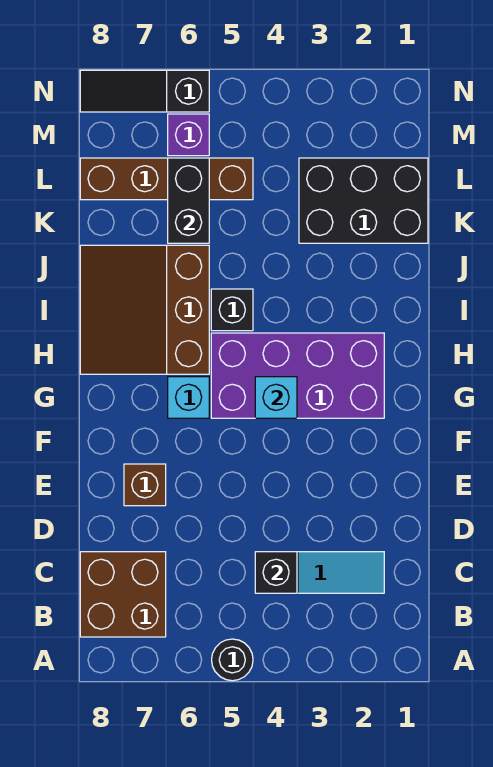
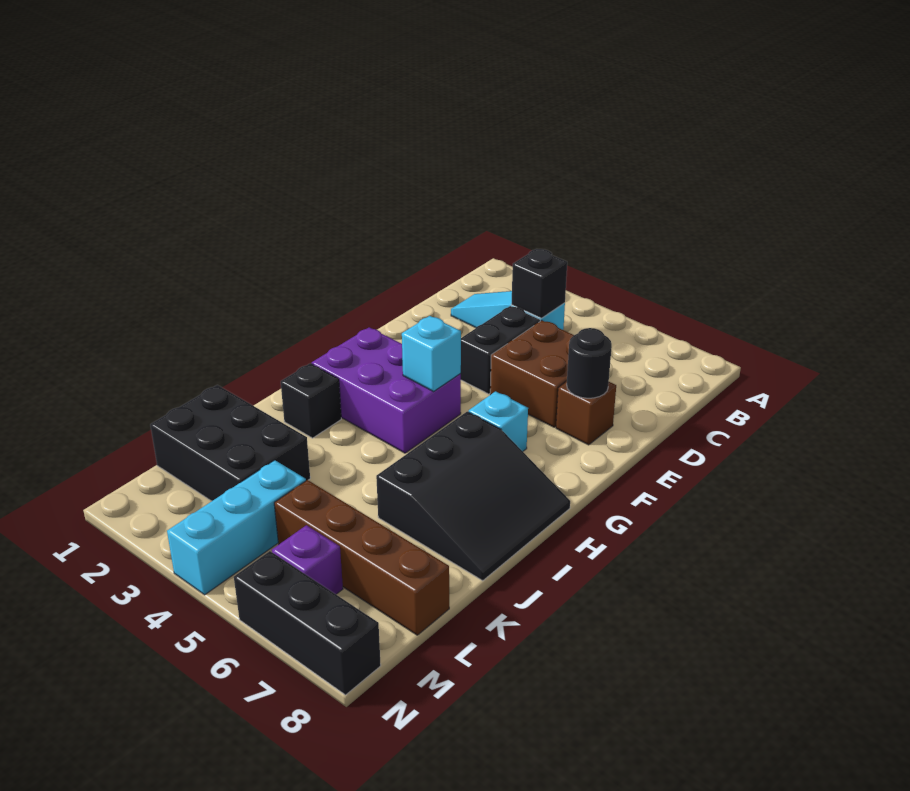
black round brick A5 level 1 -> black round brick E7 level 2
brown brick B7:C8 level 1 -> brown brick D5:E6 level 1
purple brick G2:H5 level 1 -> purple brick G2:H4 level 1
brown slope H6:J8 level 1 top 6 -> black slope H6:J8 level 1 top 6
black brick I5 level 1 -> black brick I2 level 1
black brick K6:L6 level 2 -> black brick D4:E4 level 1
none -> cyan brick L4:N4 level 1
black slope N6:N8 level 1 top 6 -> black brick N6:N8 level 1

